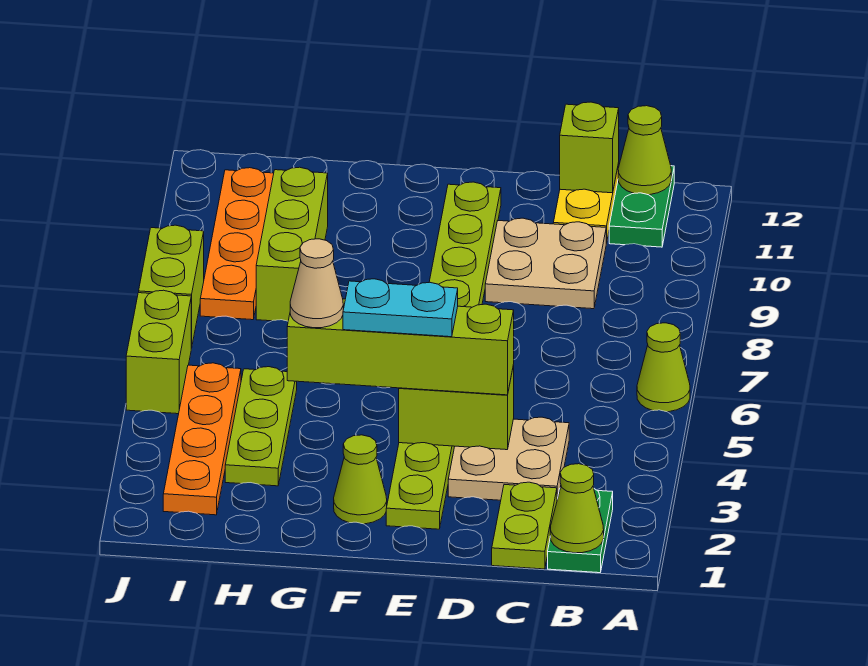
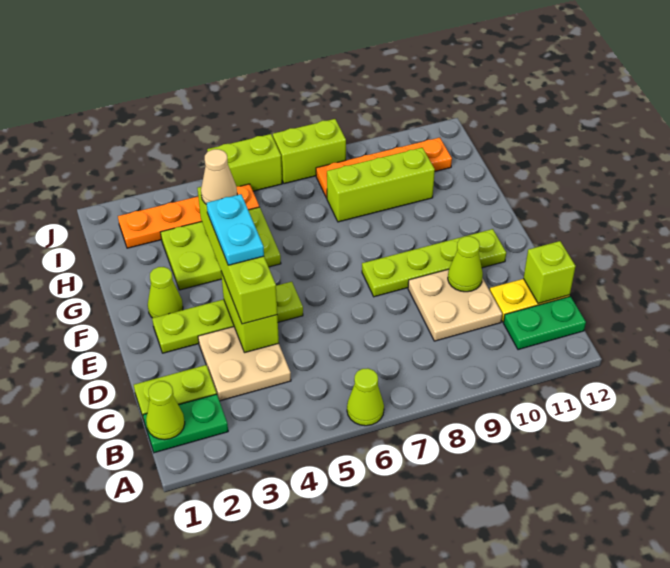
lime cone B12 level 2 -> lime cone D10 level 2
lime plate H3:H5 level 1 -> lime plate G3:H5 level 1

